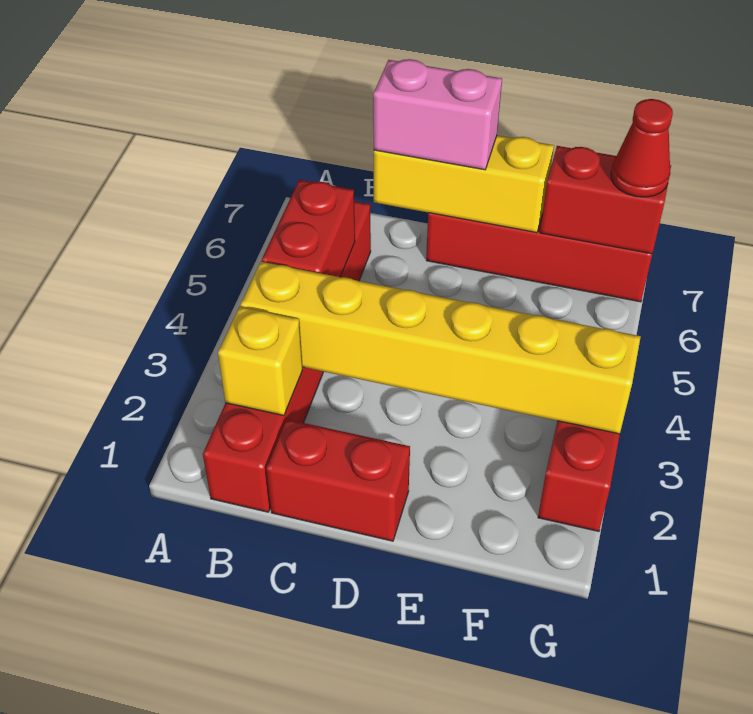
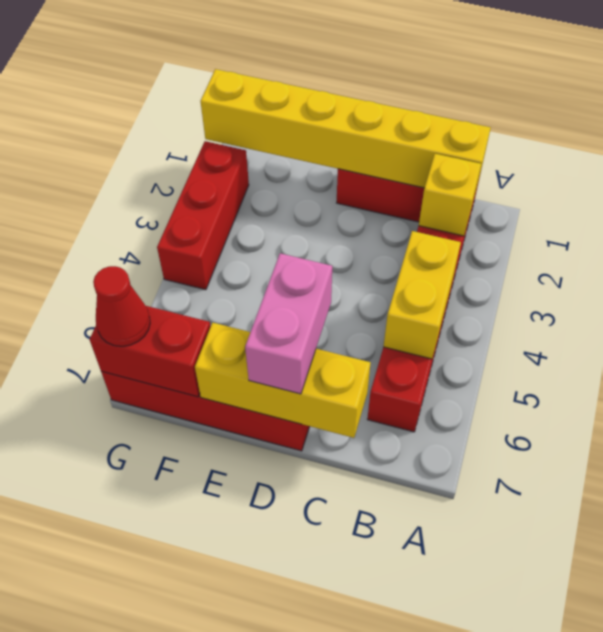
yellow brick B3:G3 level 2 -> yellow brick B1:G1 level 2
red brick B4:B5 level 2 -> yellow brick B4:B5 level 2
pink brick C7:D7 level 3 -> pink brick D6:D7 level 3

